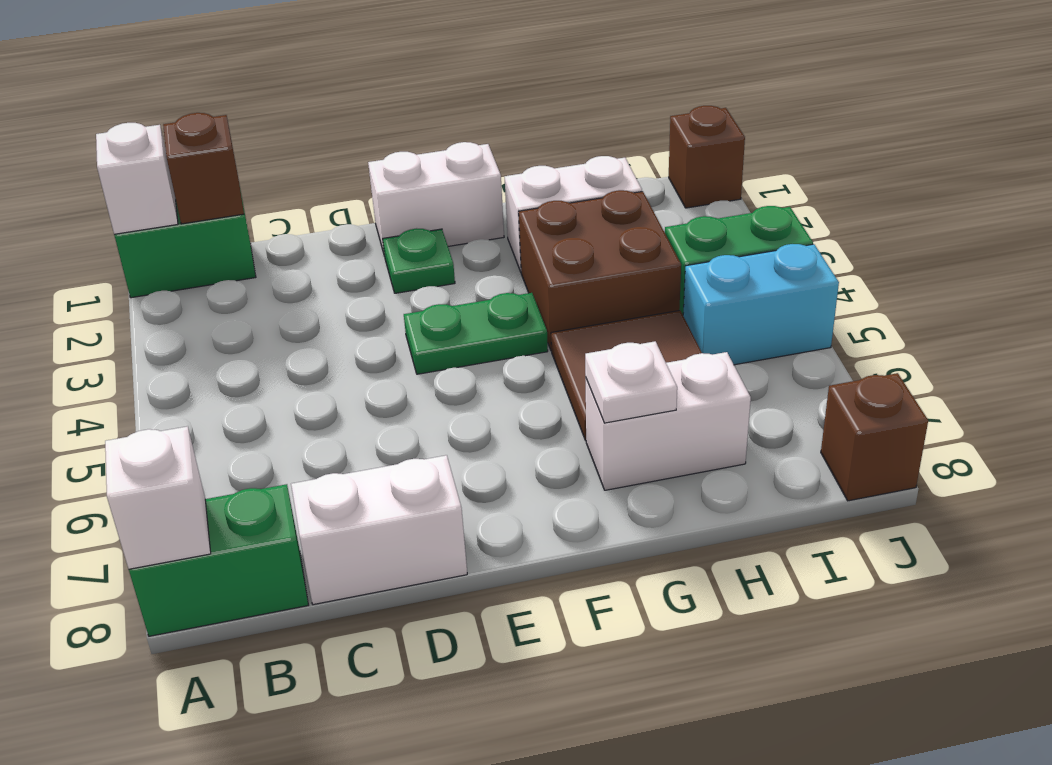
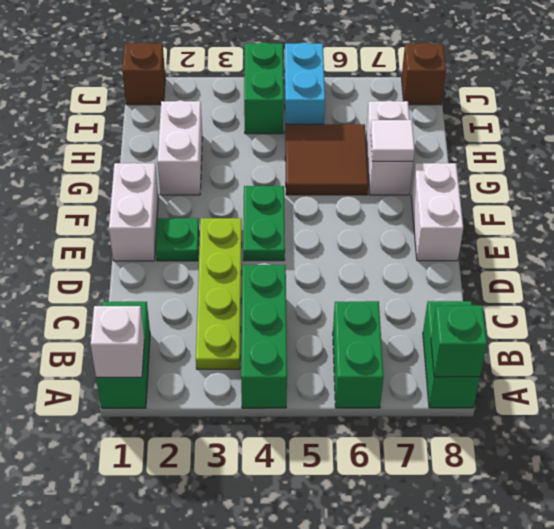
none -> green brick A4:C4 level 1
none -> green brick A6:B6 level 1
white brick A8 level 2 -> green brick A8 level 2
brown brick B1 level 2 -> none
none -> lime plate B3:E3 level 1
white brick C8:D8 level 1 -> white brick E8:F8 level 1
brown brick G3:H4 level 1 -> none
white plate G7 level 2 -> white tile G7 level 2

